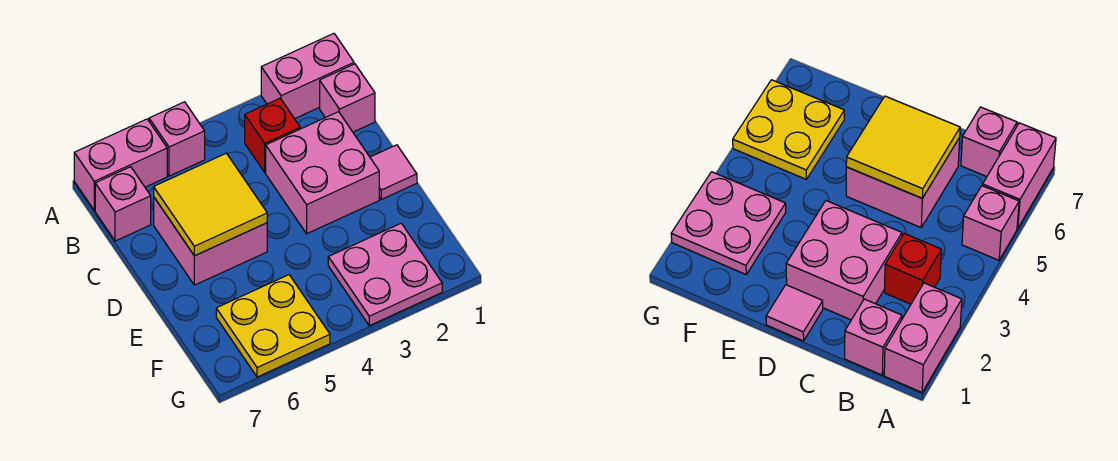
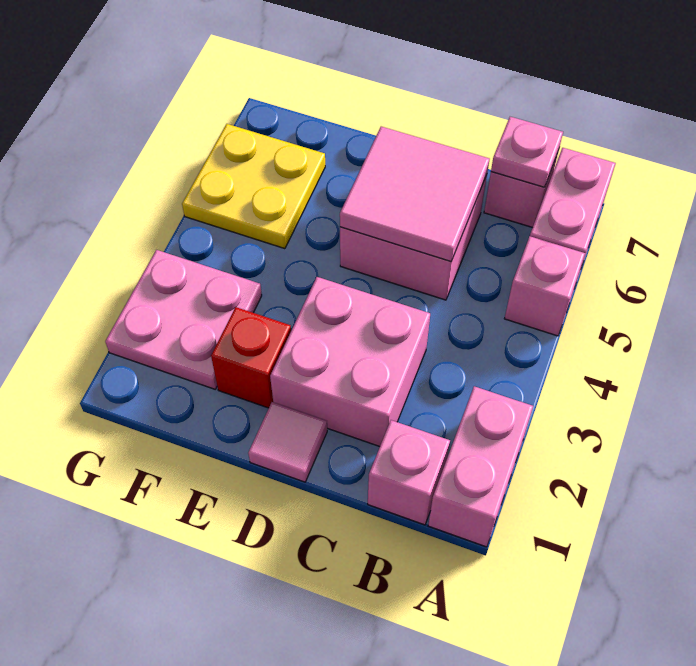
red brick B3 level 1 -> red brick E2 level 1
none -> pink plate B7 level 2
yellow tile C5:D6 level 2 -> pink tile C5:D6 level 2

